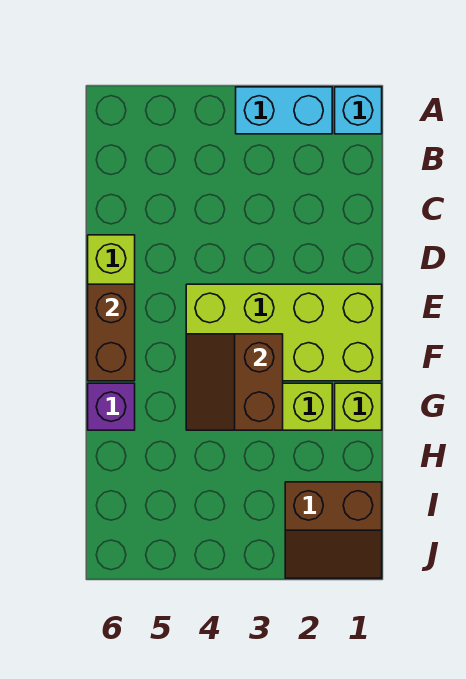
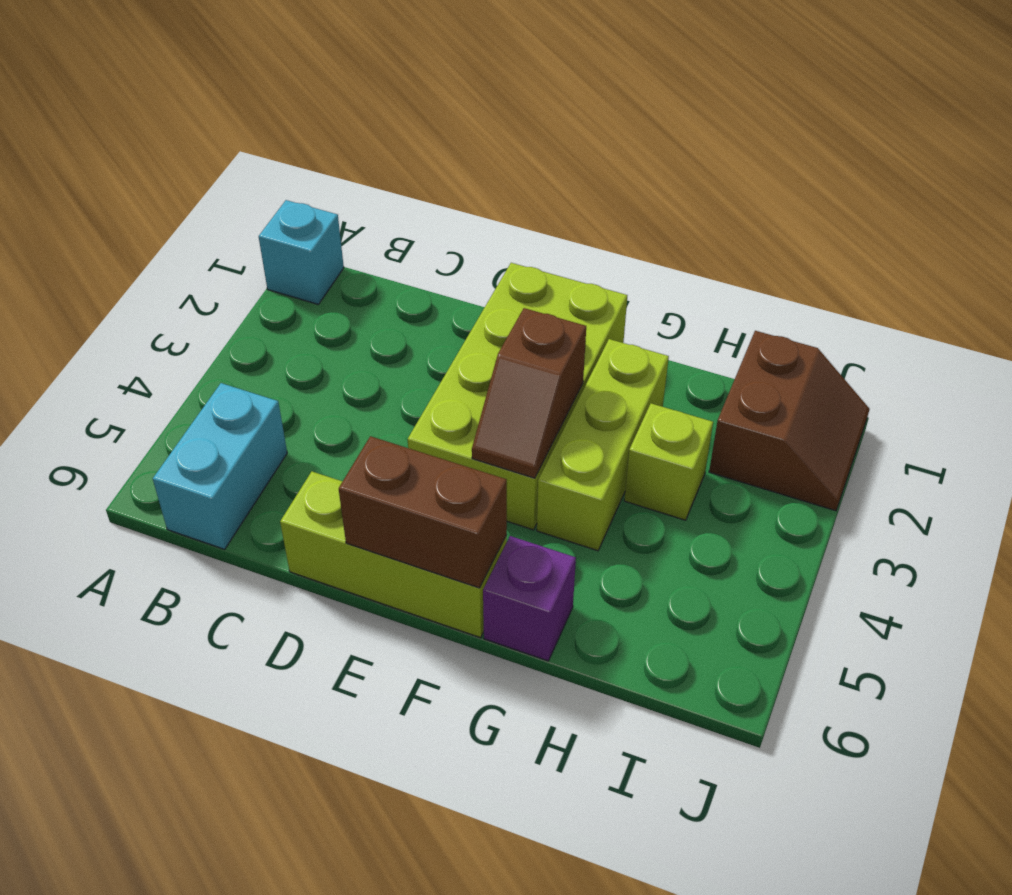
cyan brick A2:A3 level 1 -> cyan brick B5:B6 level 1
brown slope F3:G4 level 2 top 3 -> brown slope F3:F4 level 2 top 3
lime brick G1 level 1 -> lime brick H3 level 1

